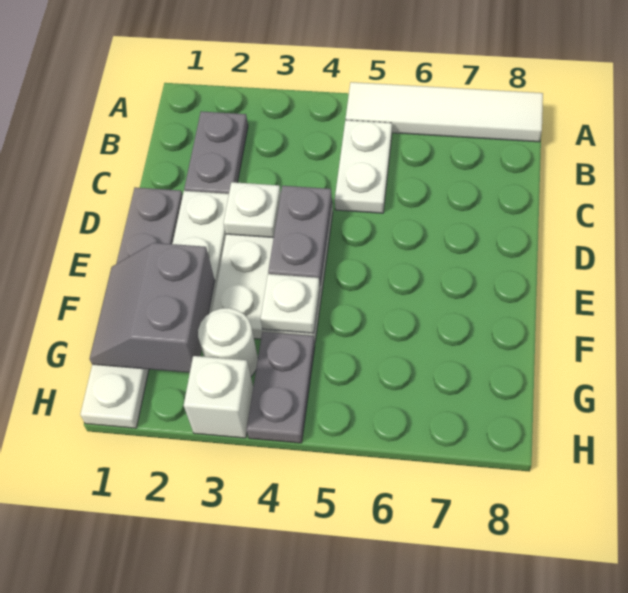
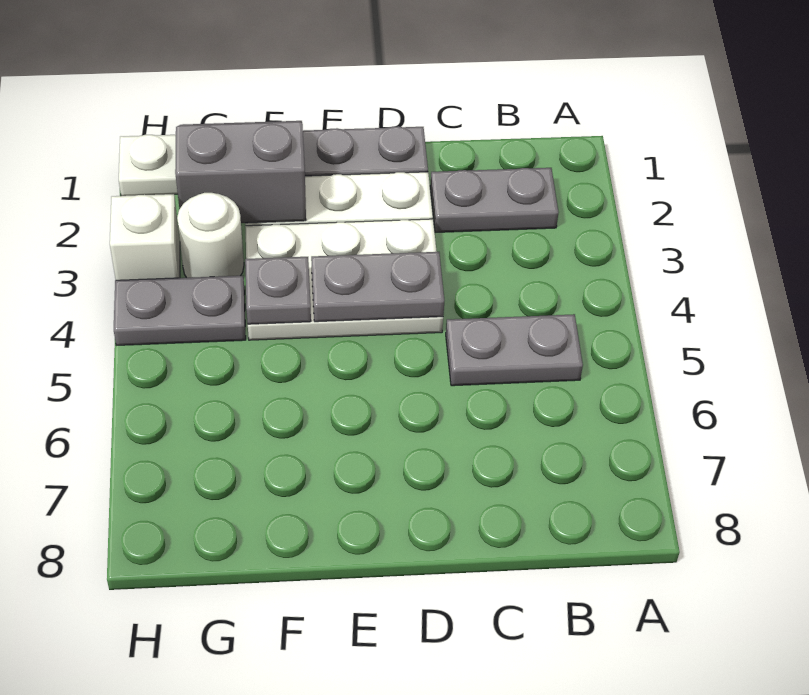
white tile A5:A8 level 1 -> none
white plate B5:C5 level 1 -> grey plate B5:C5 level 1
white plate D3 level 2 -> none
white plate F4 level 2 -> grey plate F4 level 2

